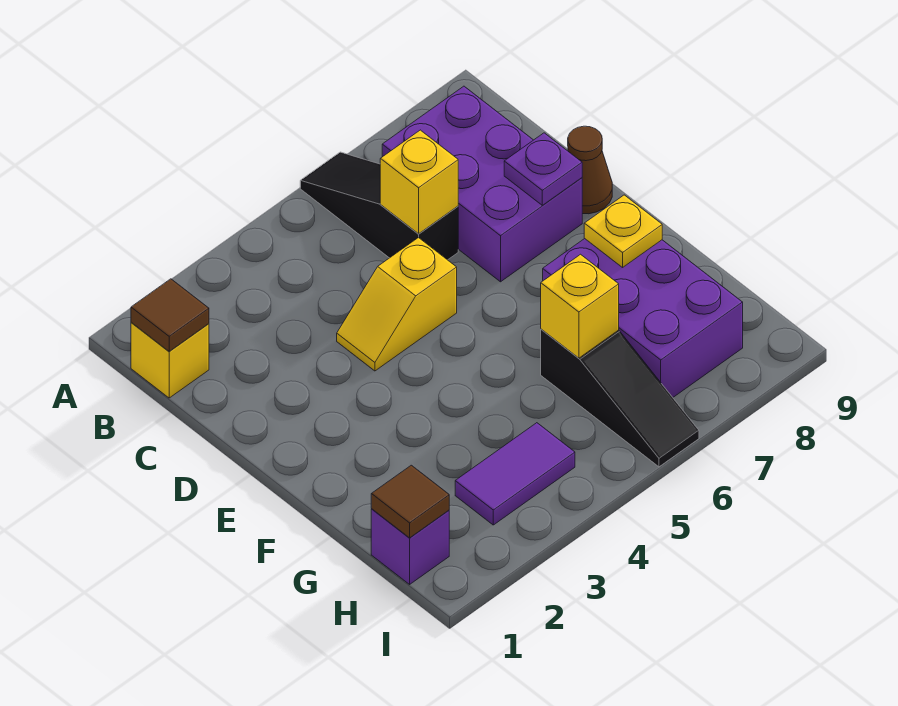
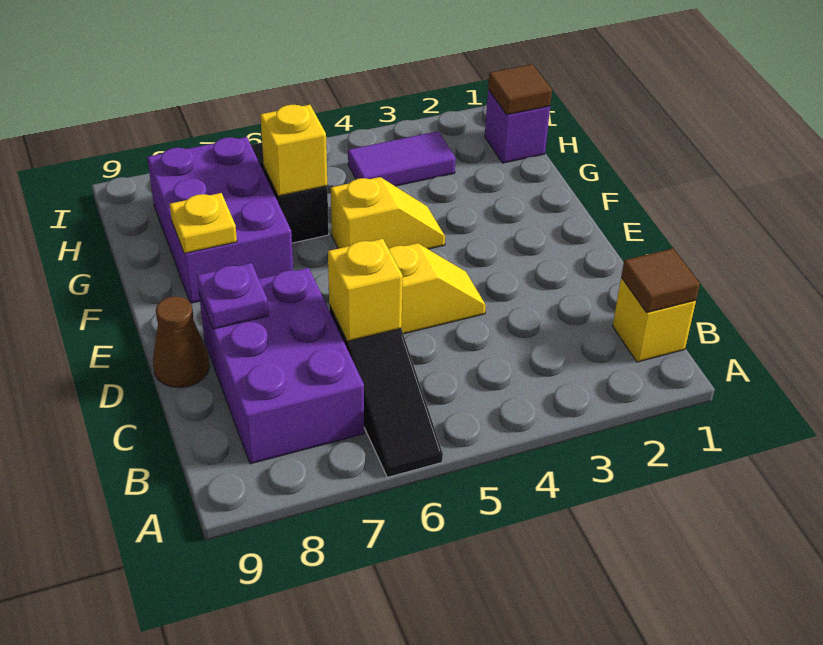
none -> yellow slope F4:F5 level 1 top 5

